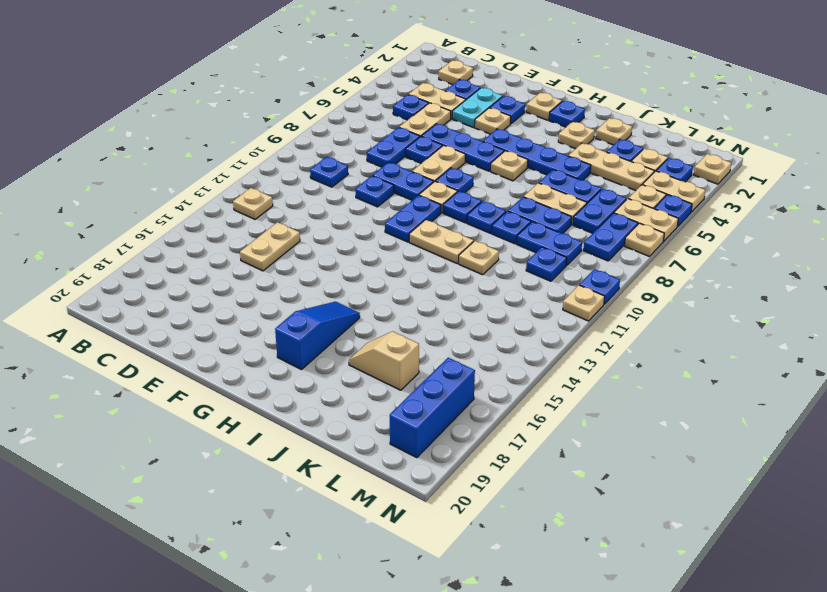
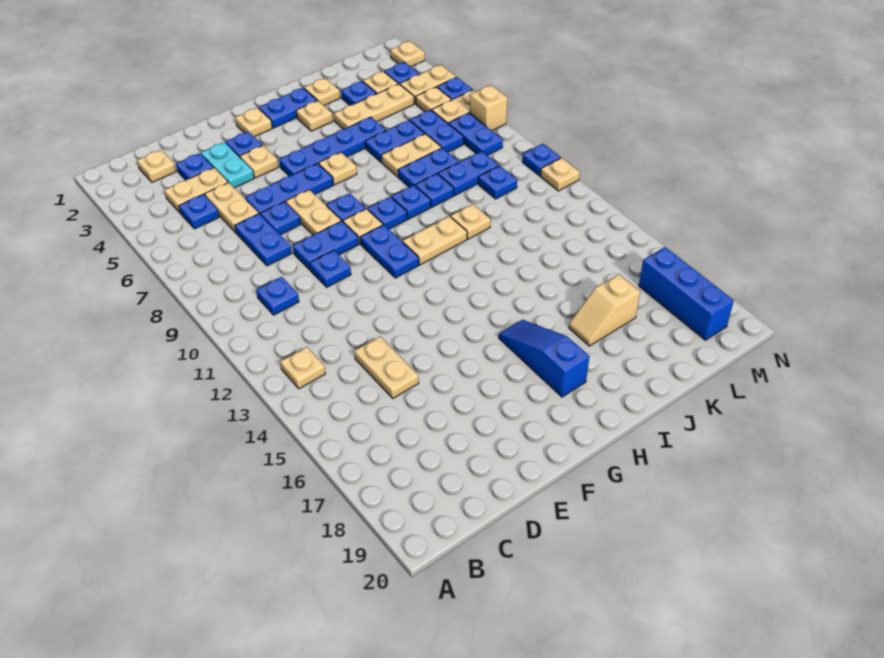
blue plate H2 level 1 -> blue plate H2:I2 level 1
tan plate N7 level 1 -> tan brick N7 level 1

